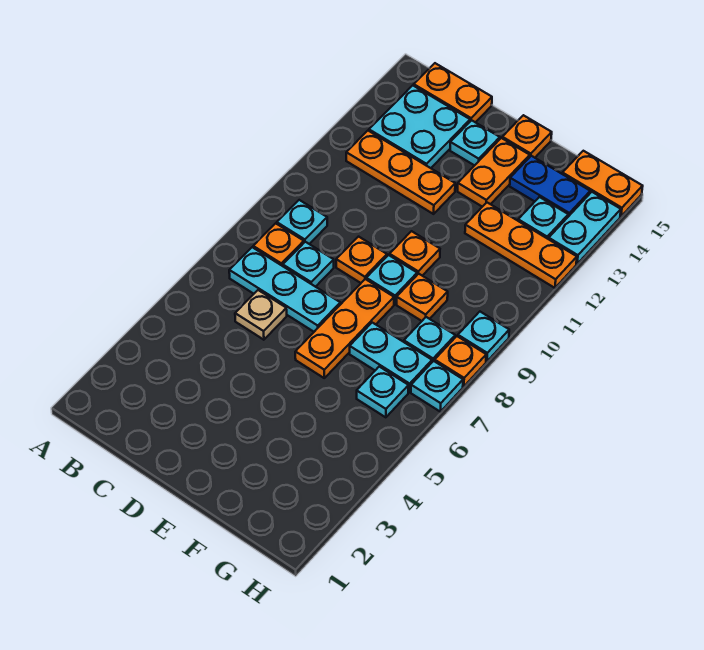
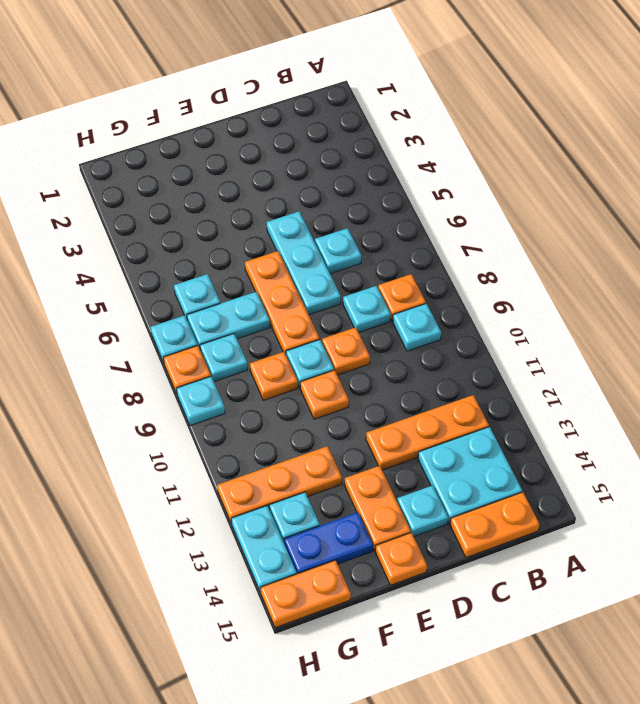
cyan plate B7:D7 level 1 -> cyan plate D5:D7 level 1
tan plate C6 level 1 -> cyan plate C6 level 1

